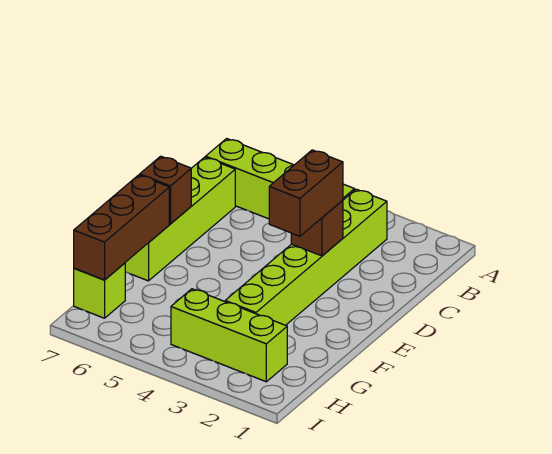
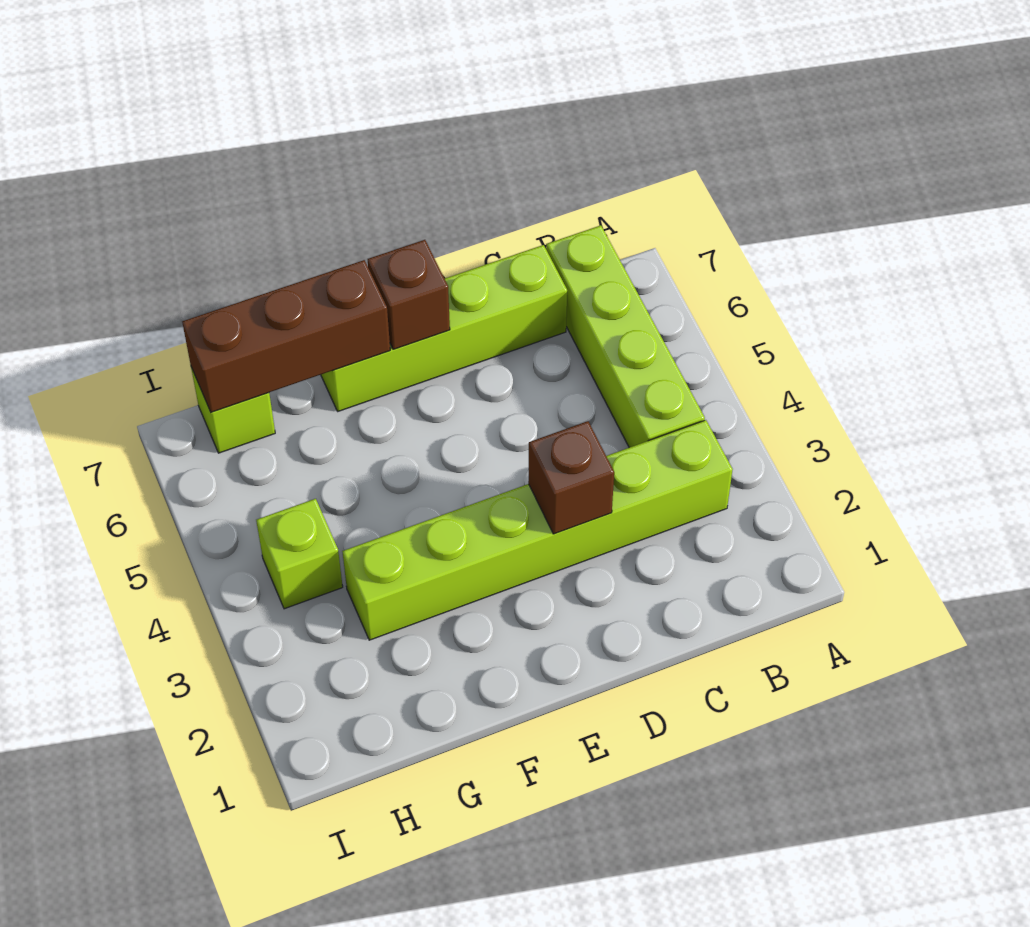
brown brick D3:E3 level 3 -> none
lime brick H2:H4 level 1 -> lime brick H4 level 1

